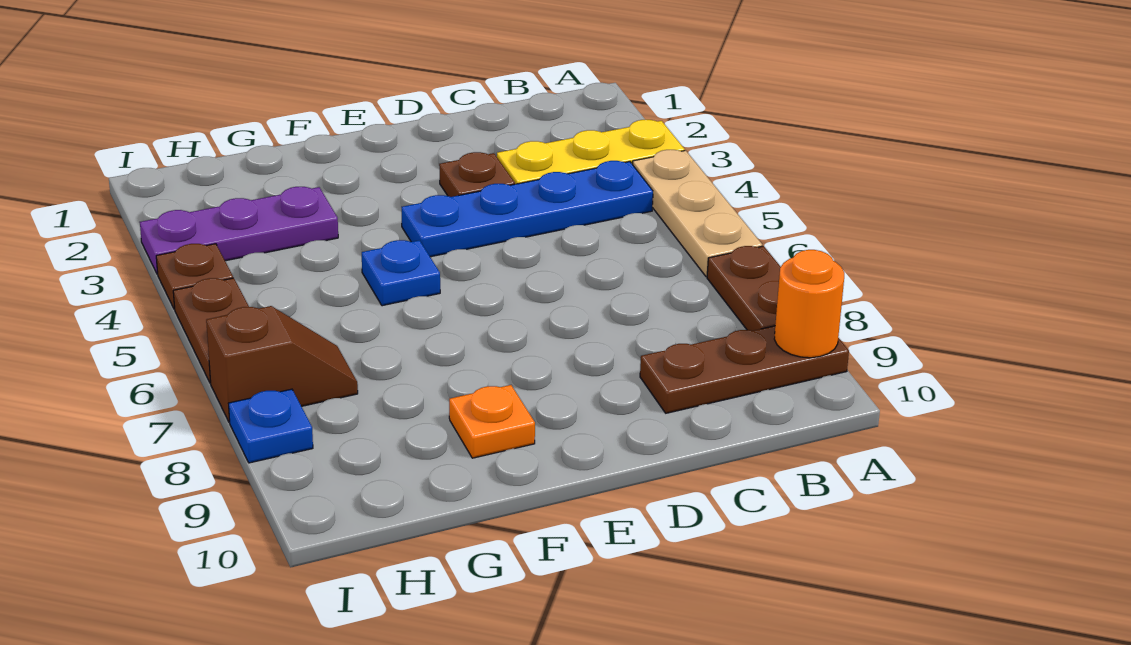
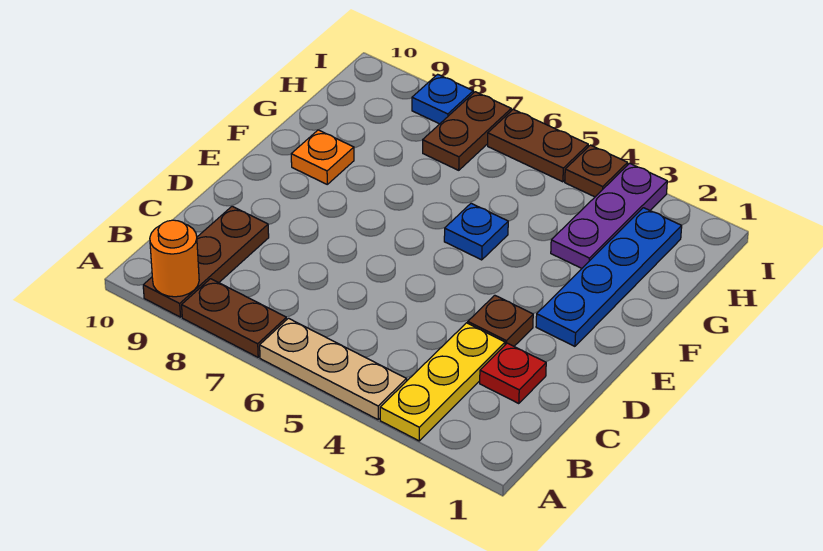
blue plate B4:E4 level 1 -> blue plate E2:H2 level 1
none -> red plate C2 level 1
brown slope H7:I7 level 1 top I -> brown plate H7:I7 level 1

